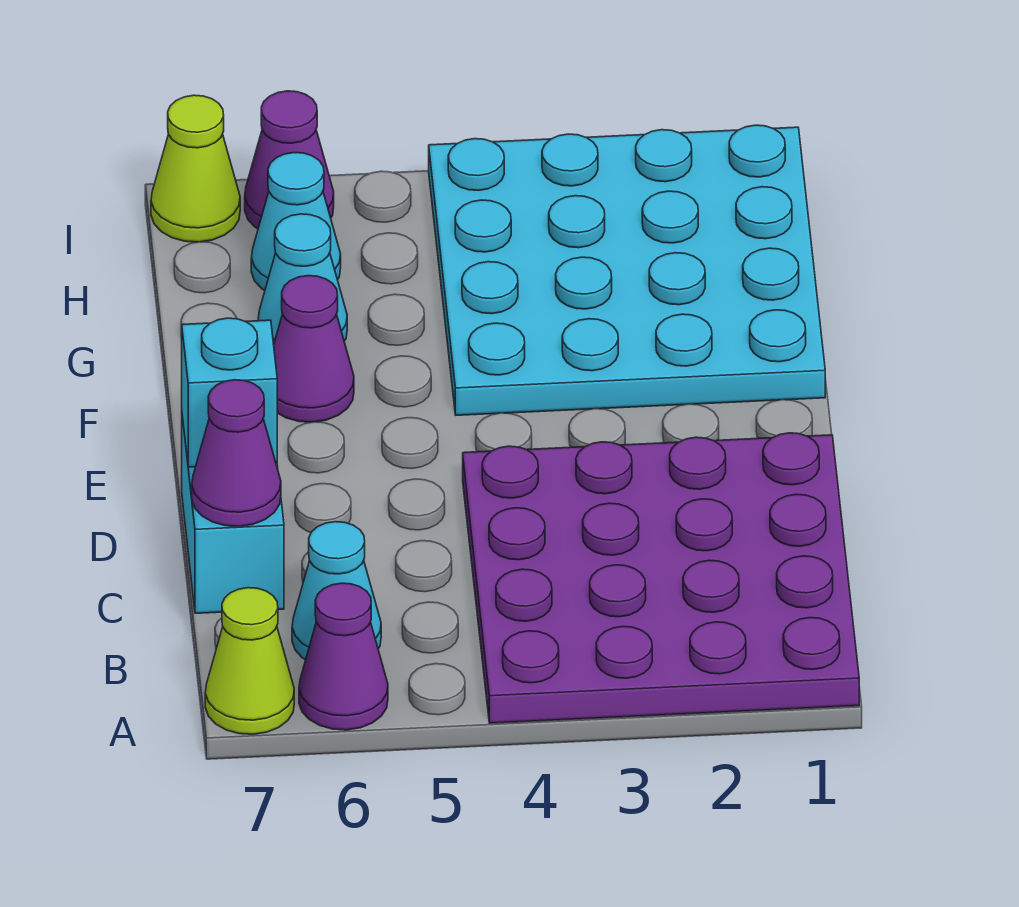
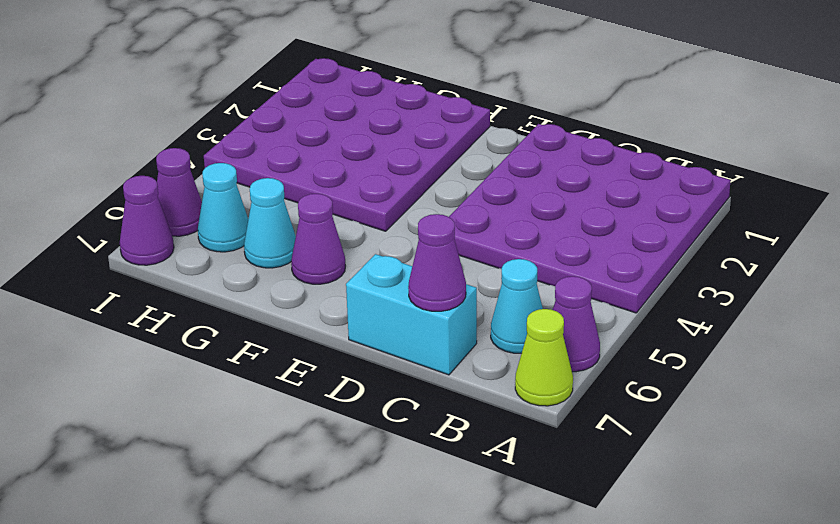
cyan brick D7 level 2 -> none
cyan plate F1:I4 level 1 -> purple plate F1:I4 level 1
lime cone I7 level 1 -> purple cone I7 level 1

